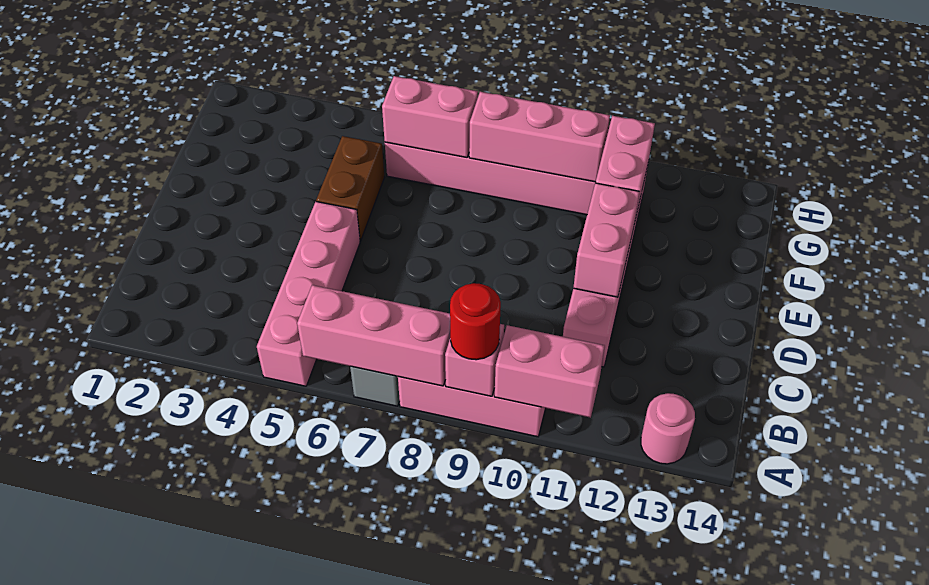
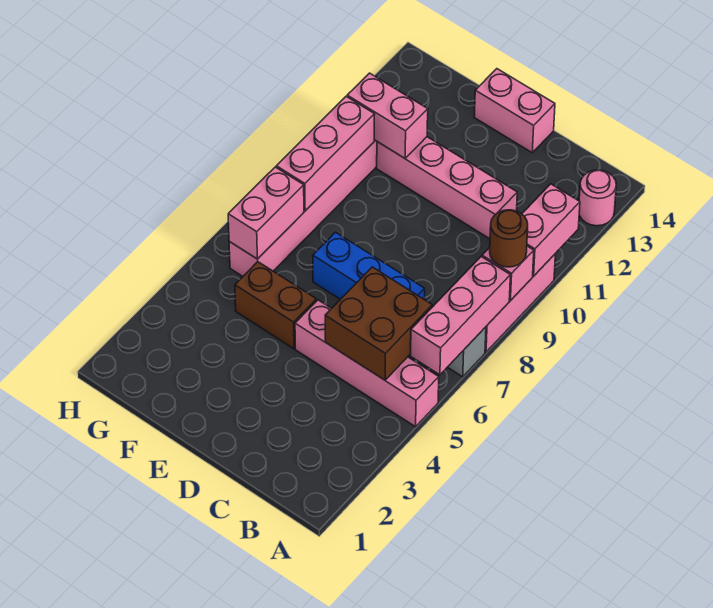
red round brick A9 level 3 -> brown round brick A9 level 3
none -> brown brick B5:C6 level 2
none -> blue brick C7:E7 level 1
pink brick D11:E11 level 2 -> pink brick D14:E14 level 1

